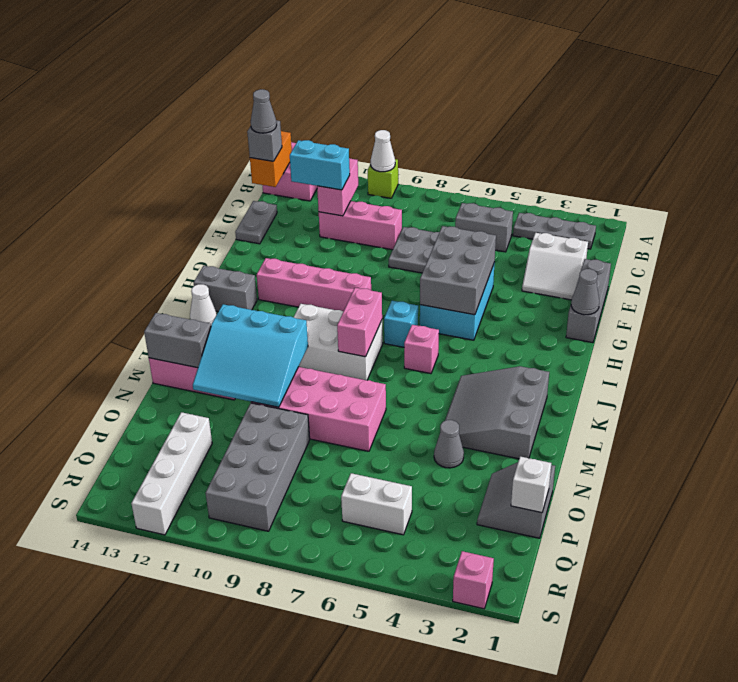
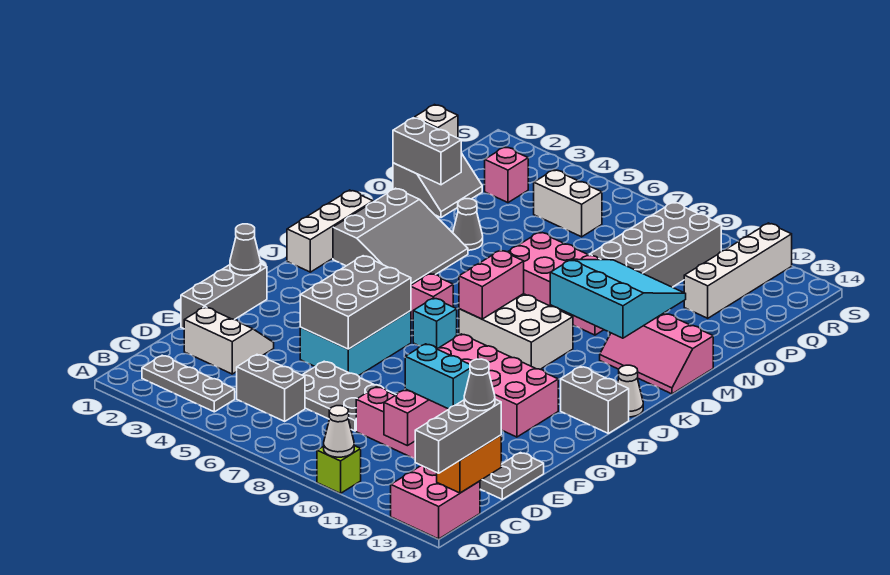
grey brick C14 level 3 -> grey brick A14:C14 level 3
pink brick H9:H12 level 1 -> pink brick G9:H12 level 1
none -> white brick J1:L1 level 1
grey brick M13:M14 level 2 -> grey brick O1:O2 level 2
pink brick S2 level 1 -> pink brick Q3 level 1

